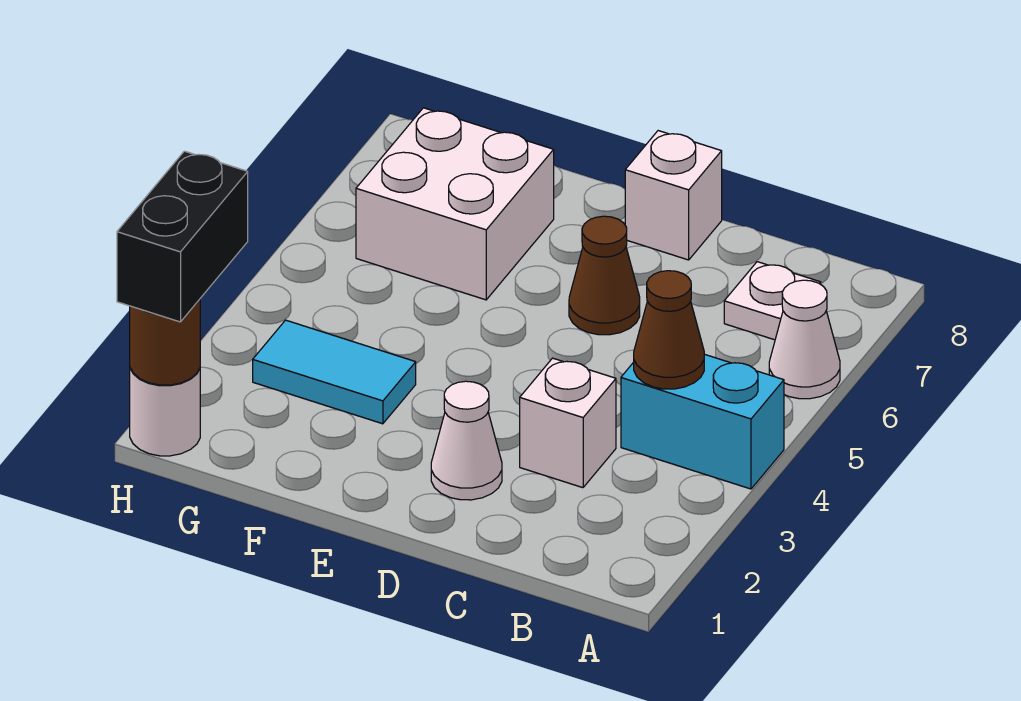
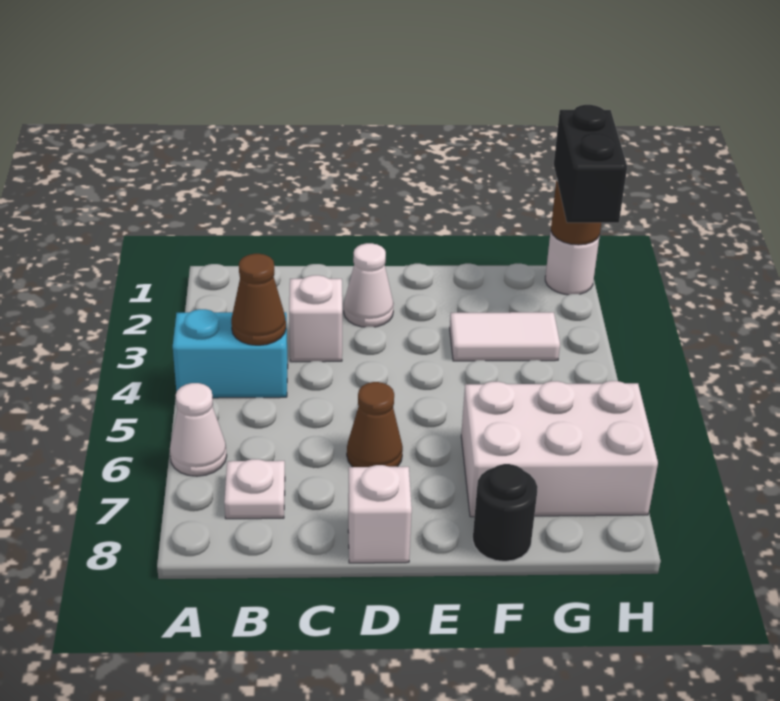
cyan tile F3:G3 level 1 -> white tile F3:G3 level 1
white brick F6:G7 level 1 -> white brick F6:H7 level 1
none -> black round brick F8 level 1

